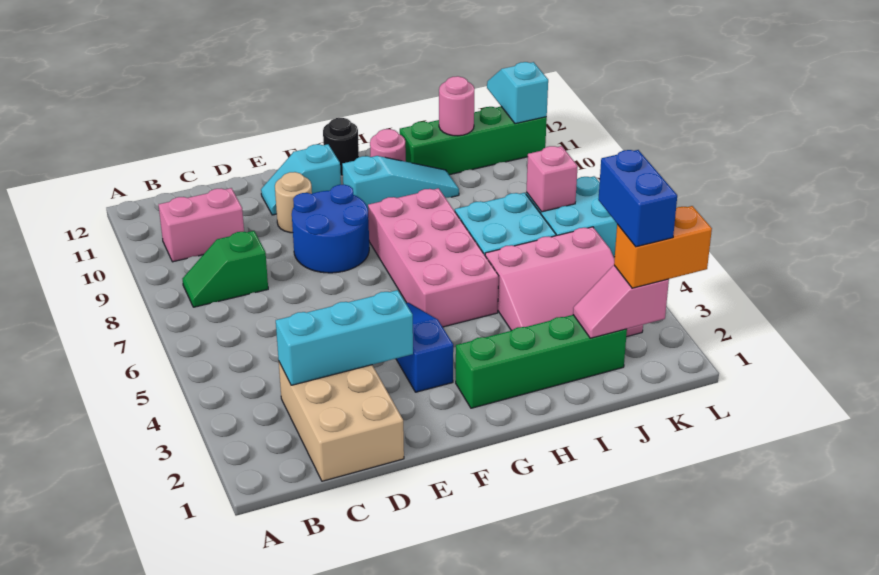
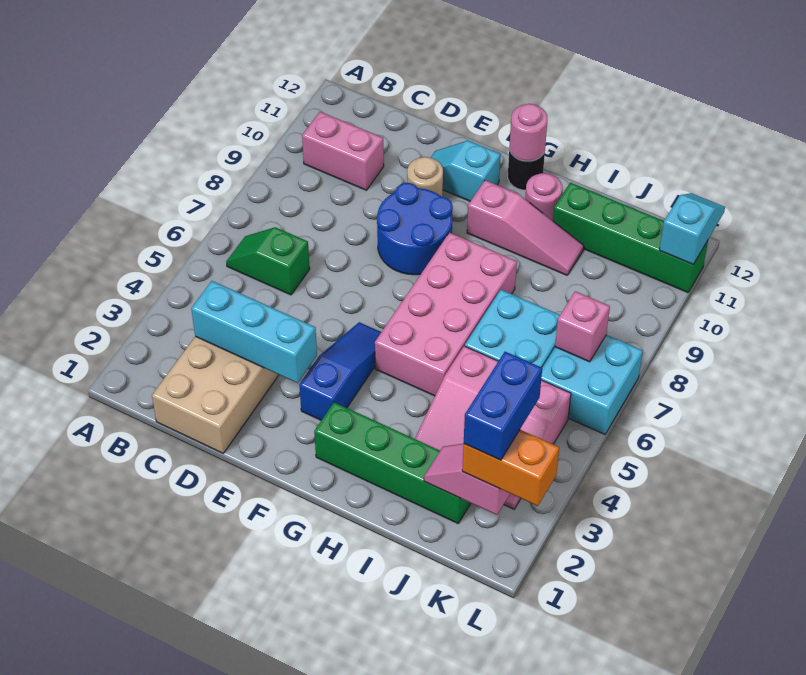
green slope B8:C8 level 1 top C -> green slope B6:C6 level 1 top C
cyan slope G10:I10 level 1 top G -> pink slope G10:I10 level 1 top G
pink round brick J11 level 2 -> pink round brick G12 level 2

